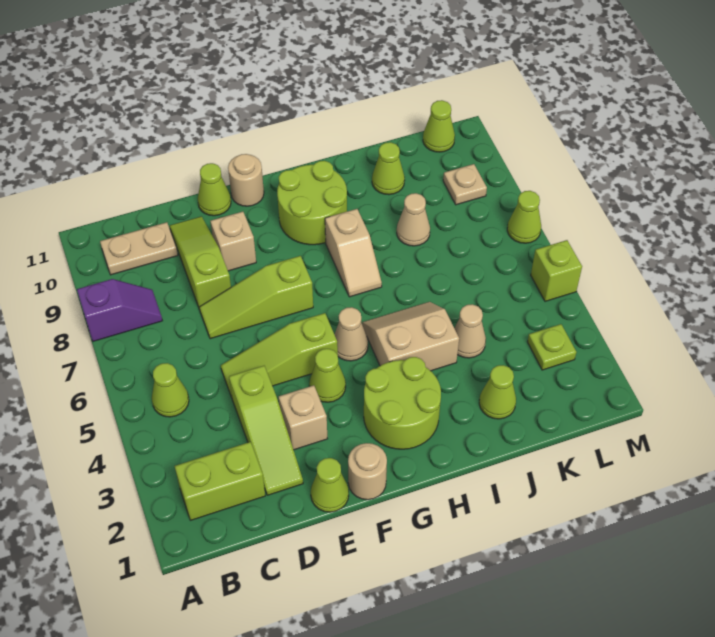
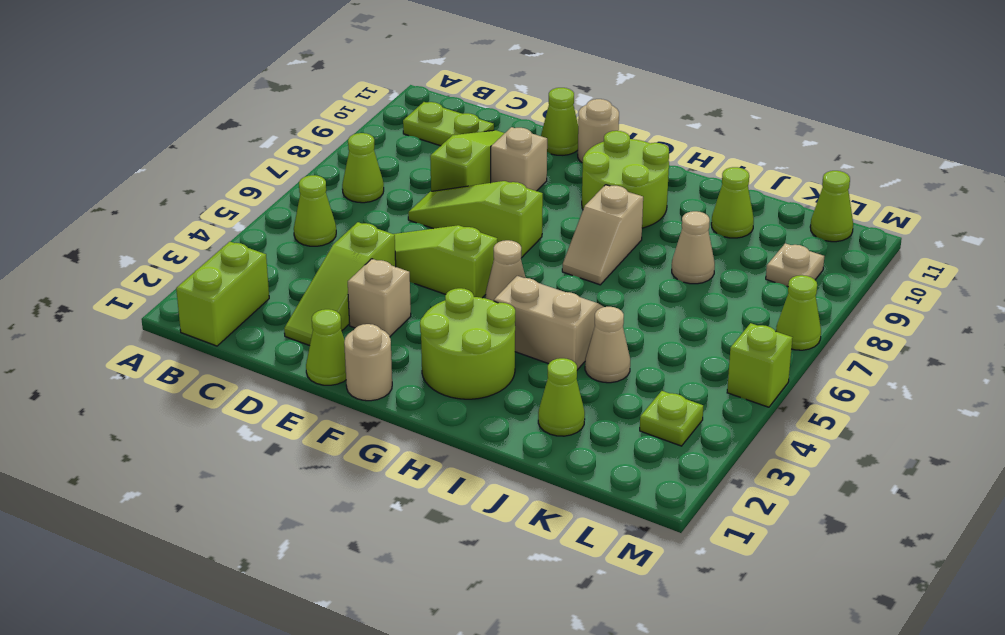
purple slope A8:B8 level 1 top A -> none
lime brick B2:C2 level 1 -> lime brick B1:B2 level 1
tan plate B10:C10 level 1 -> lime plate B10:C10 level 1
lime cone F4 level 1 -> lime cone B7 level 1

